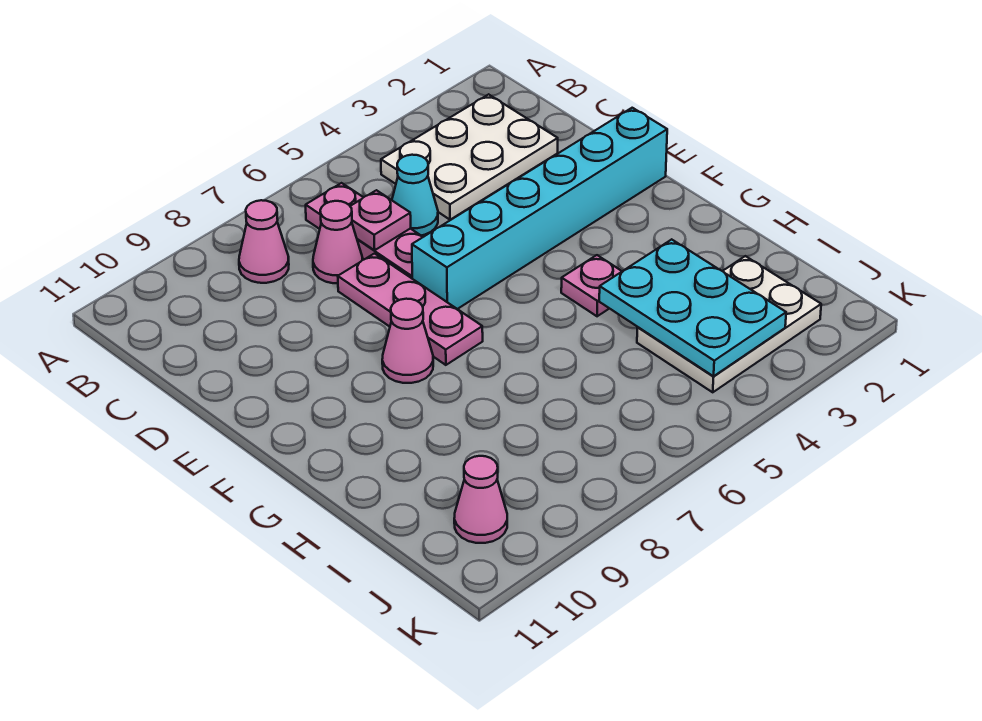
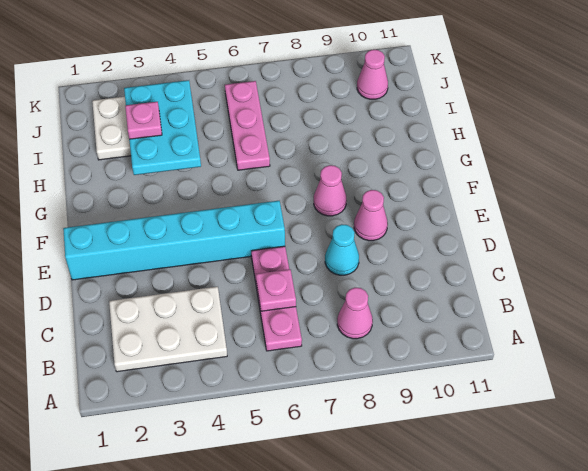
cyan cone C5 level 1 -> cyan cone D8 level 1
pink cone C7 level 1 -> pink cone E9 level 1
pink plate D7:F7 level 1 -> pink plate H6:J6 level 1
pink plate G4 level 1 -> pink plate I3 level 3

